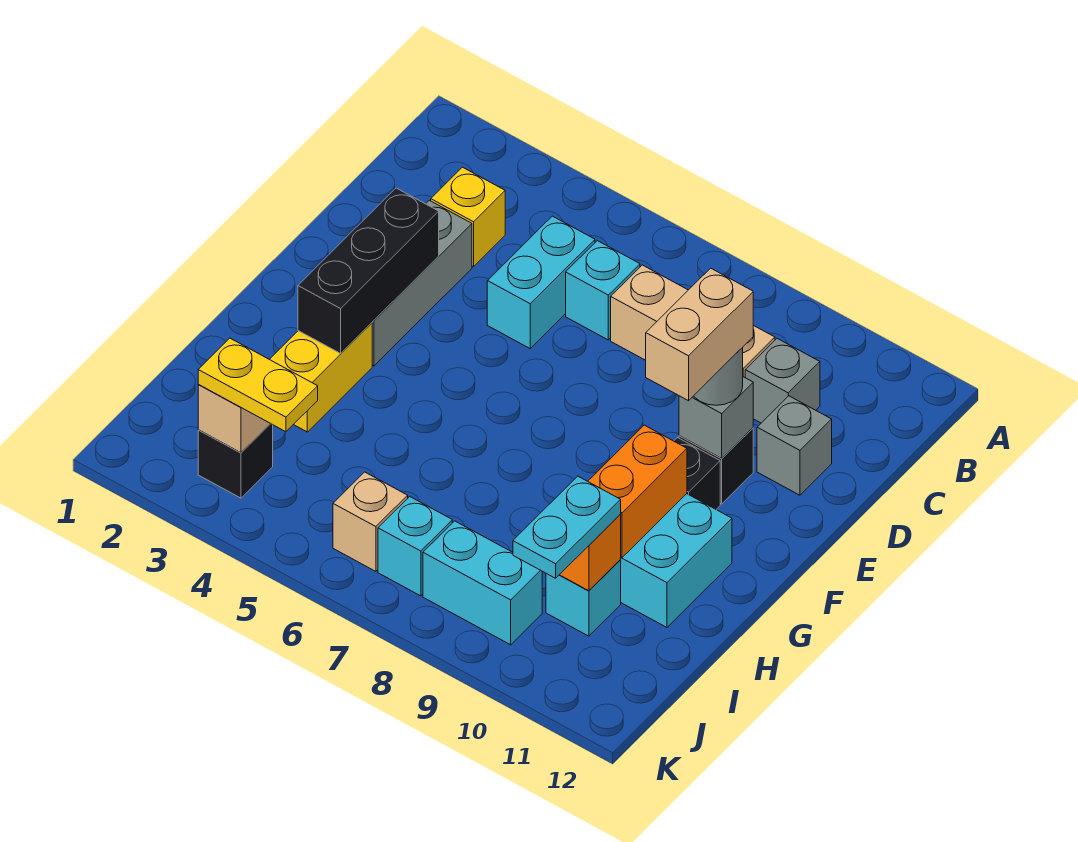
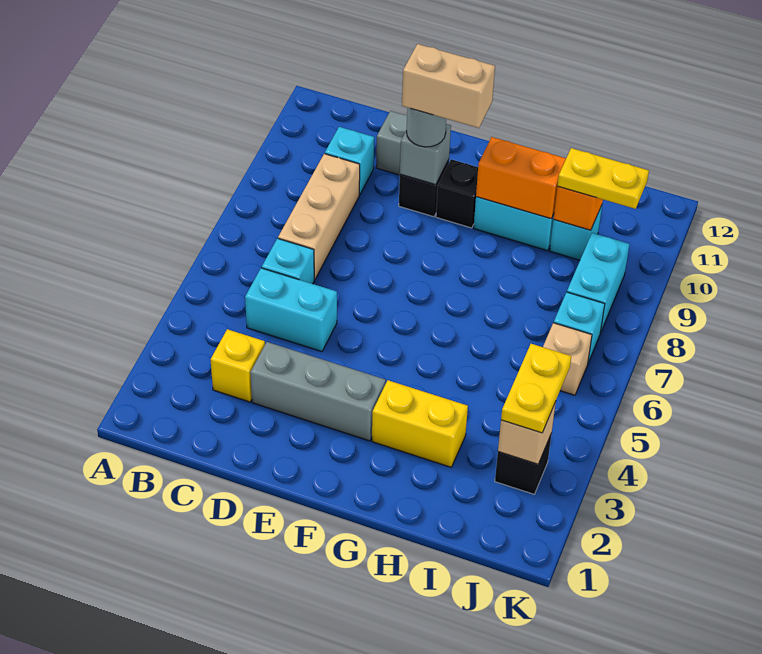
grey brick C10 level 1 -> cyan brick C10 level 1
black brick E3:G3 level 2 -> none
cyan plate I10:J10 level 3 -> yellow plate I10:J10 level 3

